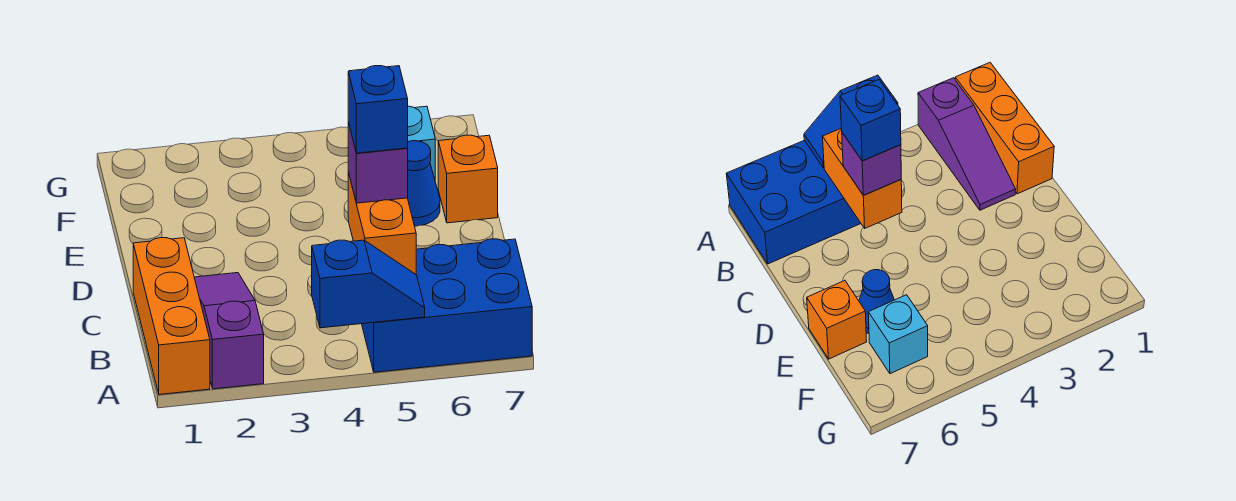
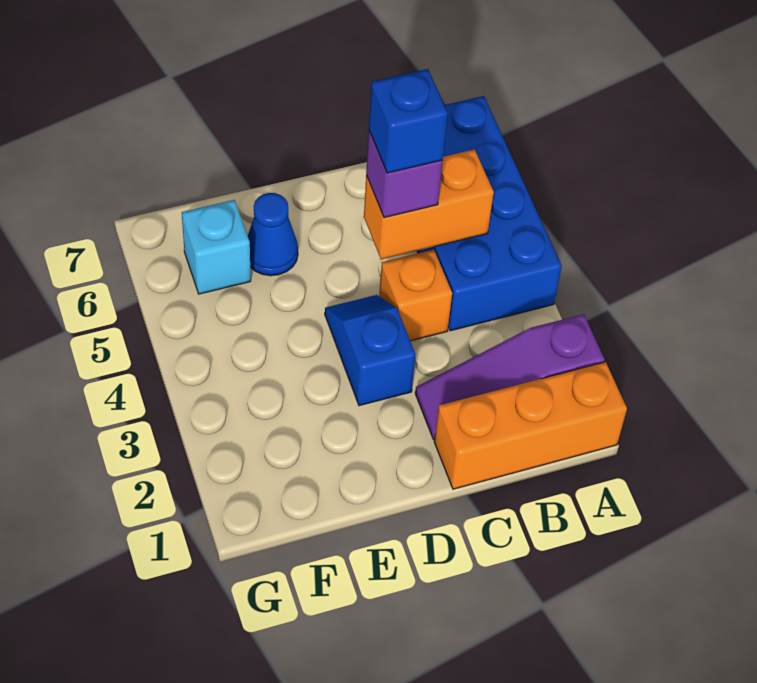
blue slope A4:A5 level 2 top 4 -> blue slope D3:D4 level 1 top 3
blue brick A5:B7 level 1 -> blue brick A4:B7 level 1
orange brick E7 level 1 -> orange brick C4 level 1

